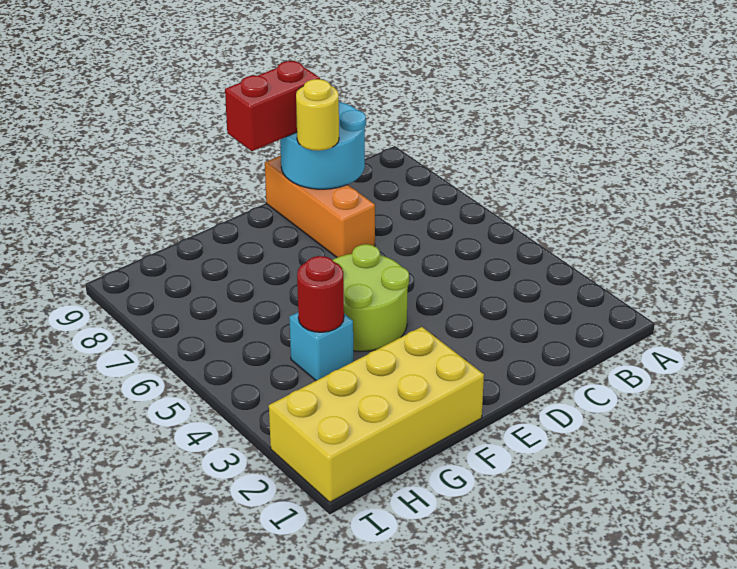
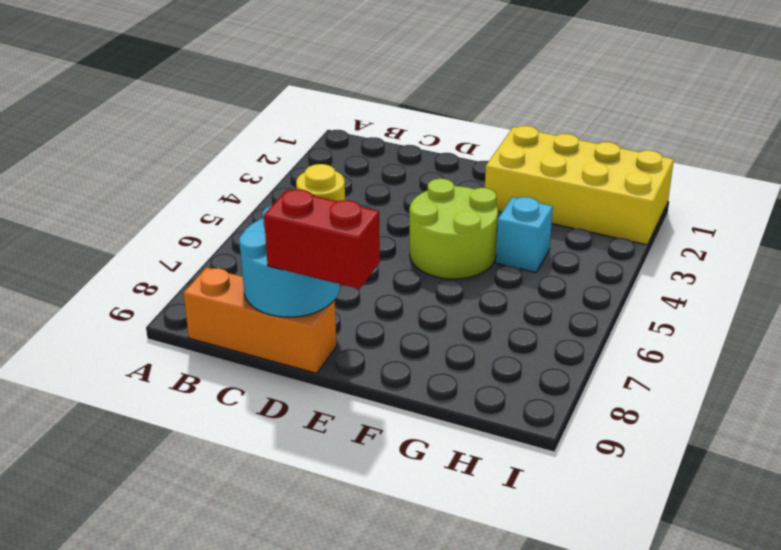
orange brick D7:D9 level 1 -> orange brick B9:D9 level 1
red round brick G4 level 2 -> none

